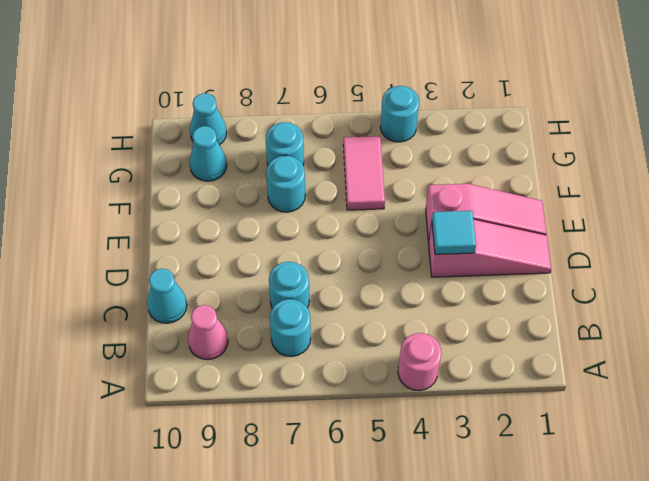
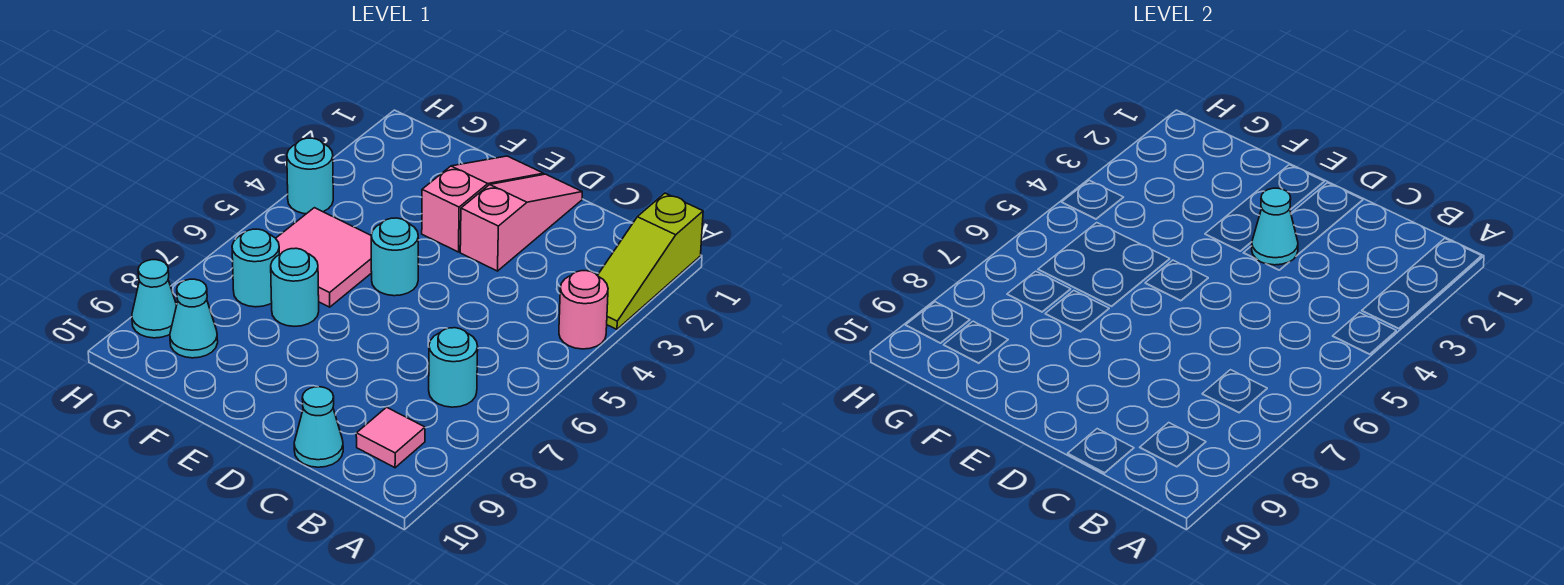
none -> lime slope A1:A3 level 1 top 1
pink cone B9 level 1 -> pink tile B9 level 1
cyan round brick C7 level 1 -> cyan round brick E5 level 1
cyan tile D3 level 2 -> cyan cone D3 level 2
pink tile F5:G5 level 1 -> pink tile F5:G6 level 1

